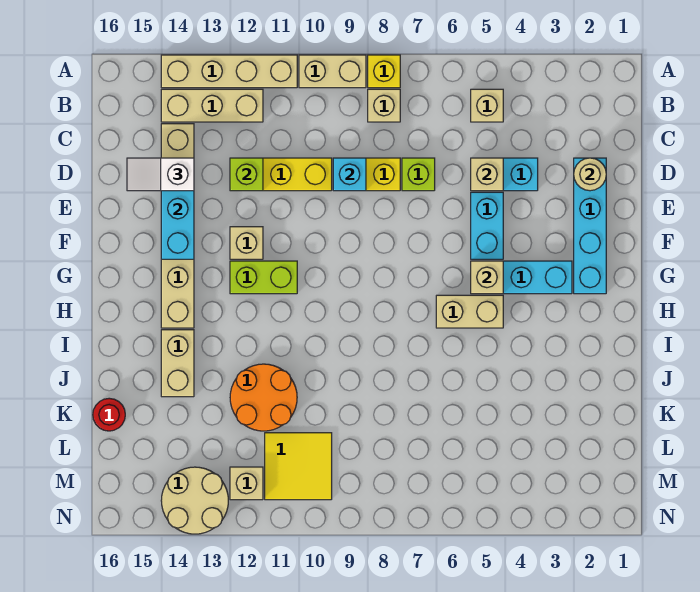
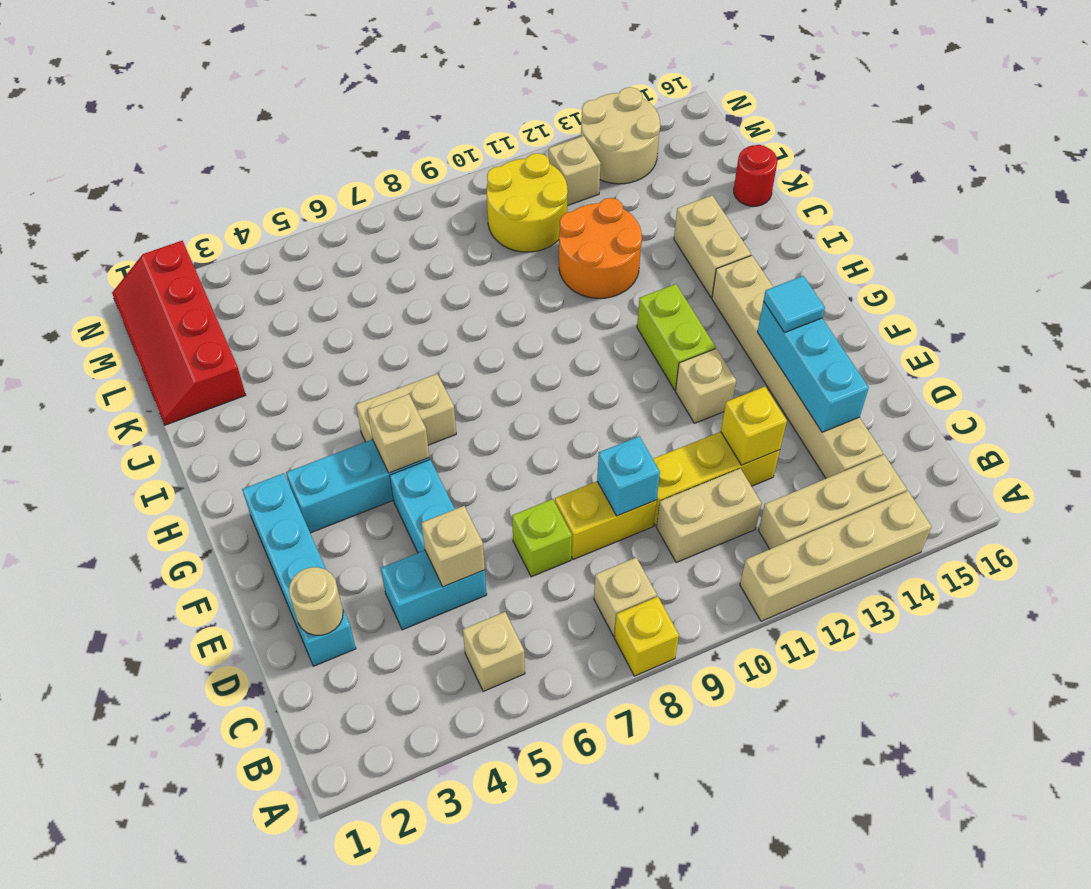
tan brick A9:A10 level 1 -> tan brick C10:C11 level 1
lime brick D12 level 2 -> yellow brick D12 level 2
white slope D14:D15 level 3 top 14 -> none
none -> cyan tile F14 level 3
lime brick G11:G12 level 1 -> lime brick G12:H12 level 1
none -> red slope K1:N2 level 1 top 2
yellow tile L10:M11 level 1 -> yellow round brick L10:M11 level 1

